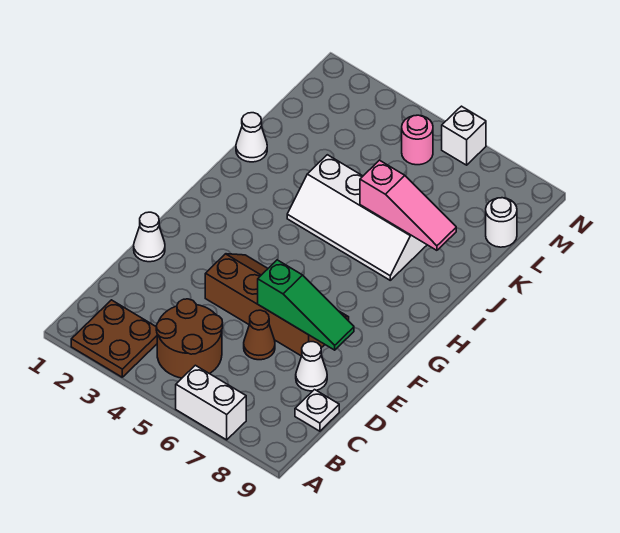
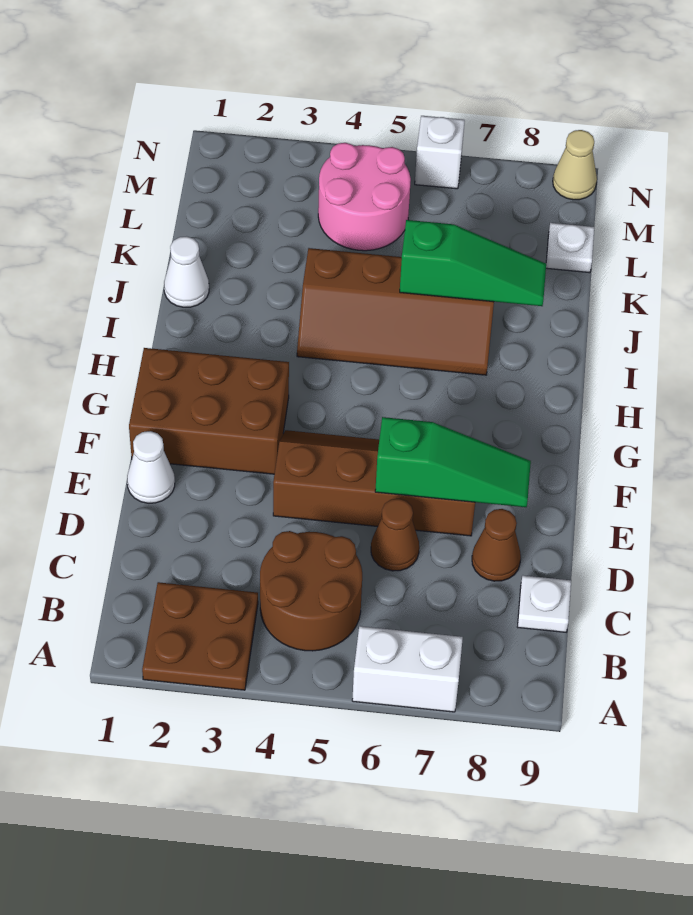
white cone D8 level 1 -> brown cone D8 level 1
none -> brown brick F1:G3 level 1
white slope I4:J7 level 1 top J -> brown slope I4:J7 level 1 top J
pink slope J6:J8 level 2 top 6 -> green slope J6:J8 level 2 top 6
white round brick L9 level 1 -> white plate L9 level 1
pink round brick M5 level 1 -> pink round brick L4:M5 level 1
none -> tan cone N9 level 1

